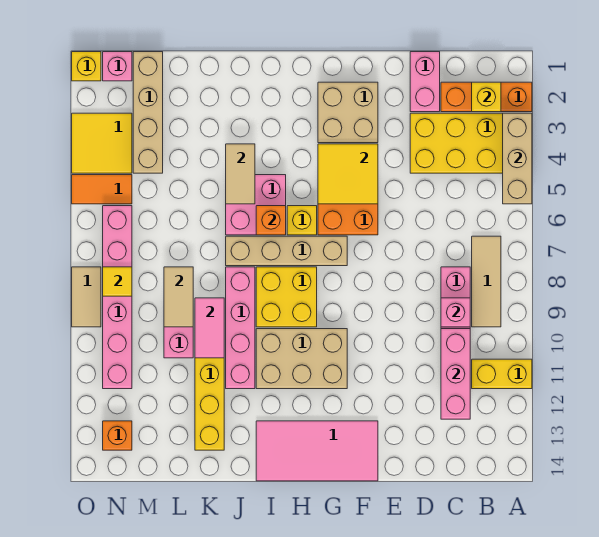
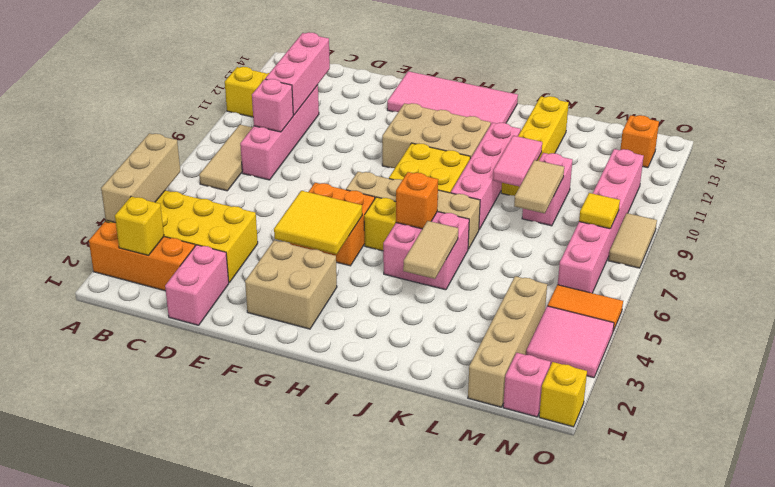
yellow tile N3:O4 level 1 -> pink tile N3:O4 level 1

